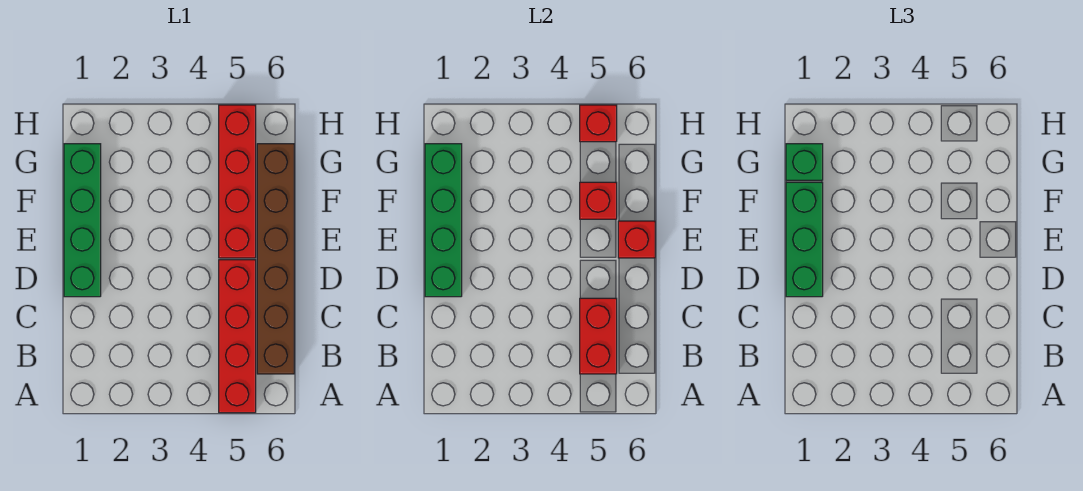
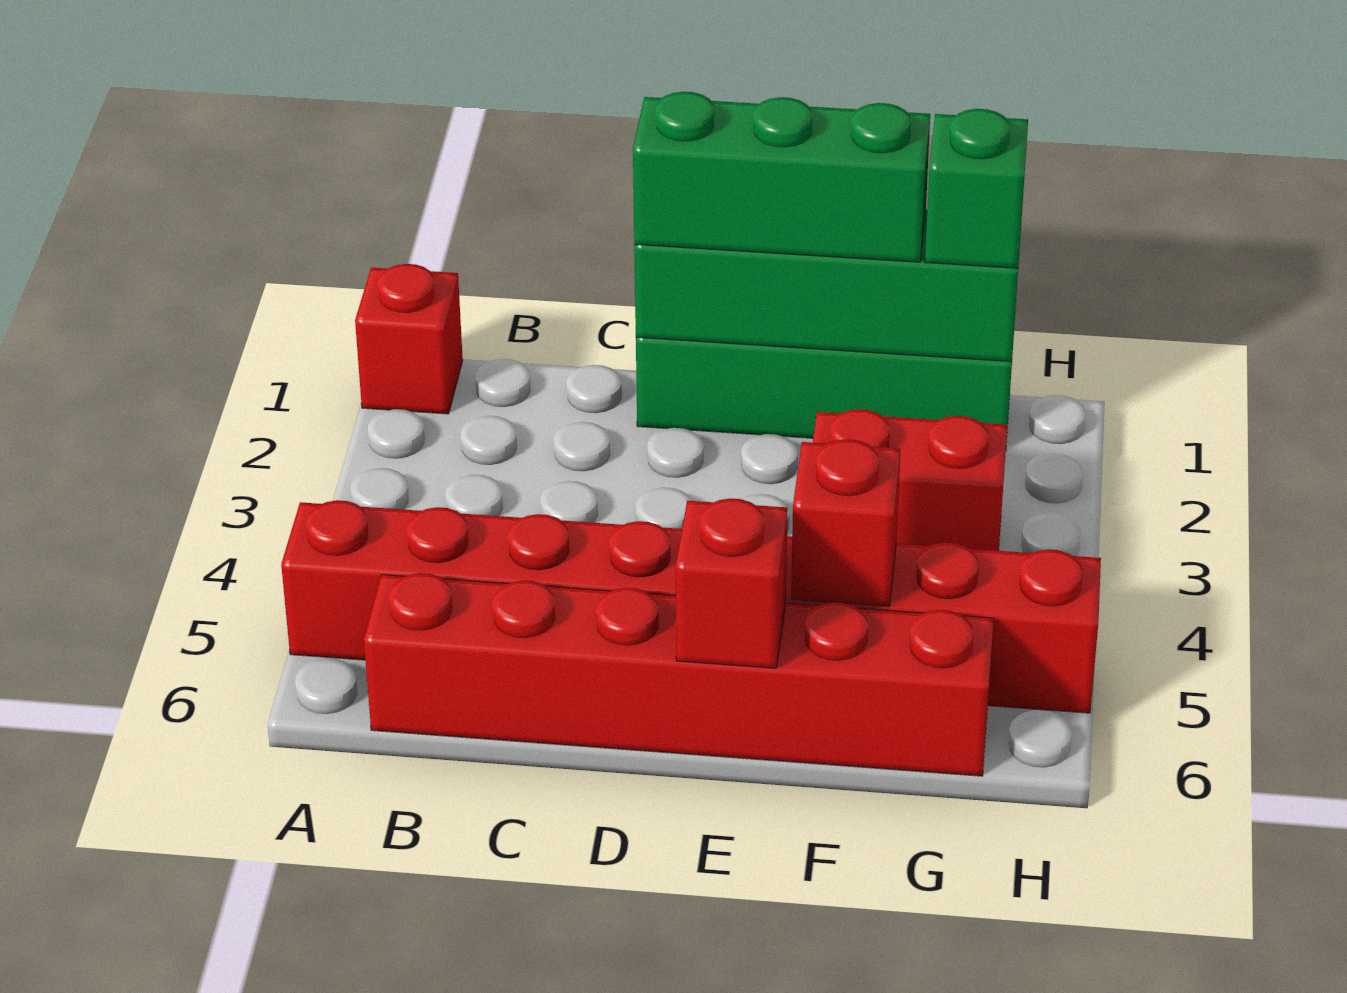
red brick B5:C5 level 2 -> red brick F3:G3 level 1
brown brick B6:G6 level 1 -> red brick B6:G6 level 1
red brick H5 level 2 -> red brick A1 level 1

